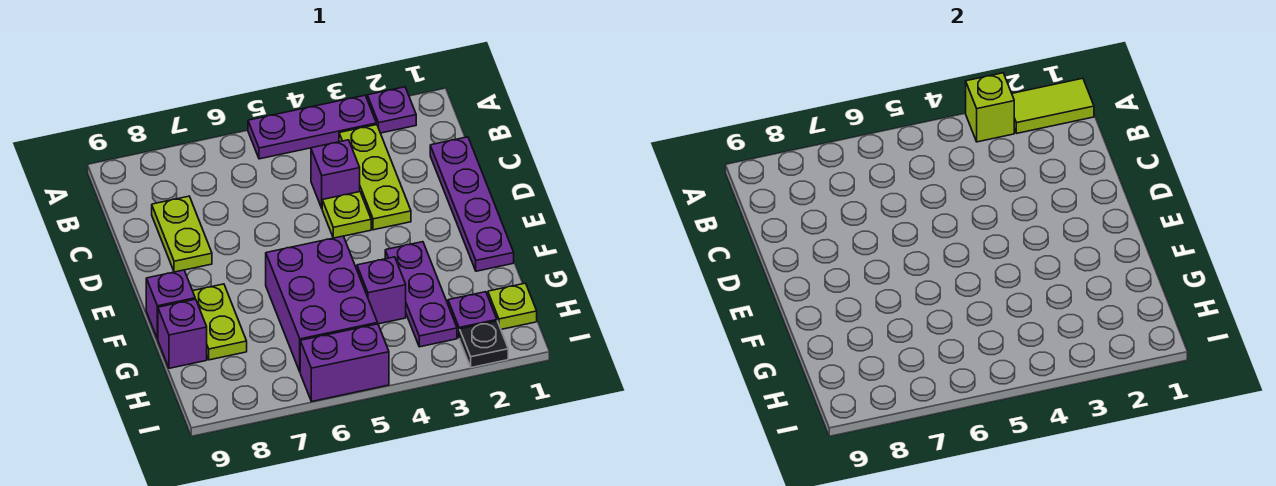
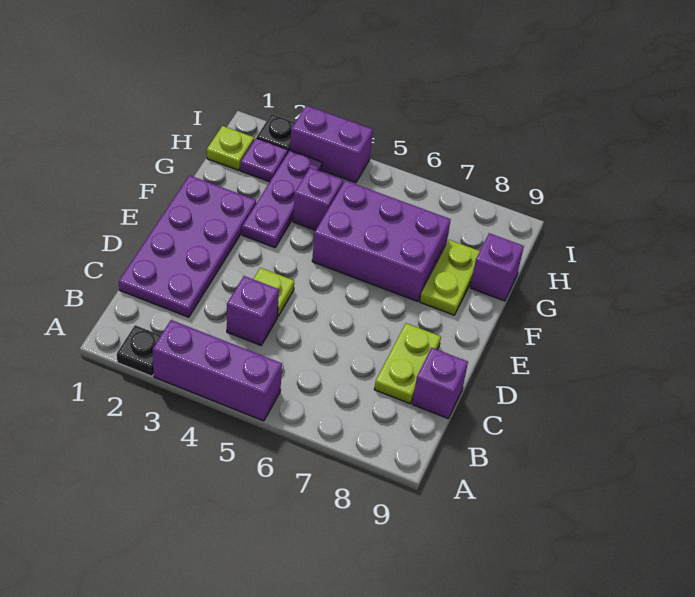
lime tile A1:A2 level 2 -> none
purple plate A2 level 1 -> black plate A2 level 1
purple plate A3:A5 level 1 -> purple brick A3:A5 level 1
lime brick A3 level 2 -> none
lime plate B3:D3 level 1 -> none
purple plate C1:F1 level 1 -> purple plate C1:F2 level 1
purple brick F5:H6 level 1 -> purple brick F5:G7 level 1
purple brick F9 level 1 -> purple brick C9 level 1
purple brick I5:I6 level 1 -> purple brick I3:I4 level 1

